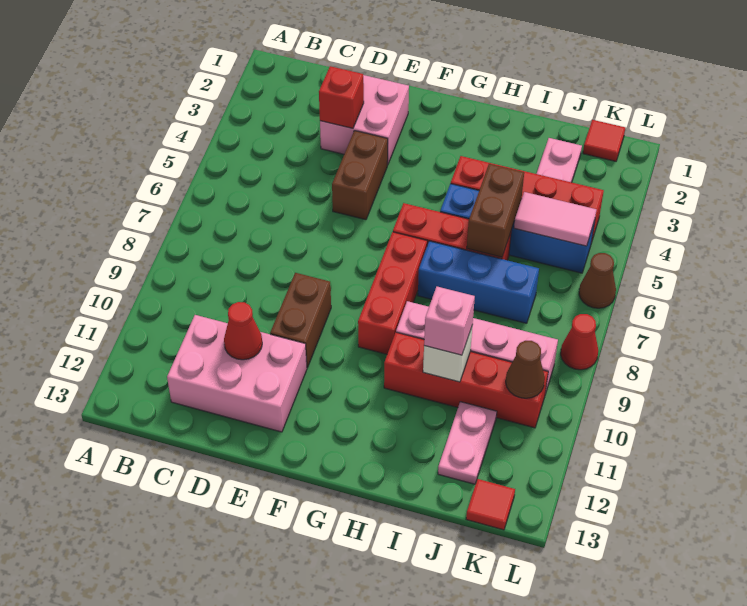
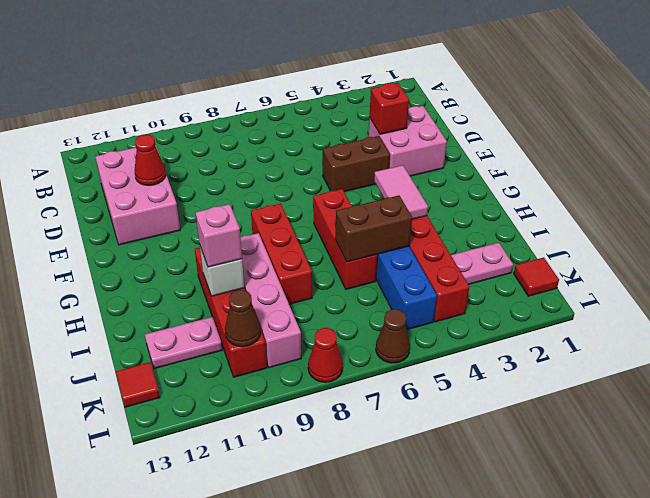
brown brick E9:E10 level 1 -> none
red brick G7:G9 level 1 -> red brick G8:I8 level 1
blue brick H7:J7 level 1 -> none
pink tile J5:K5 level 2 -> pink tile G4:H4 level 2

